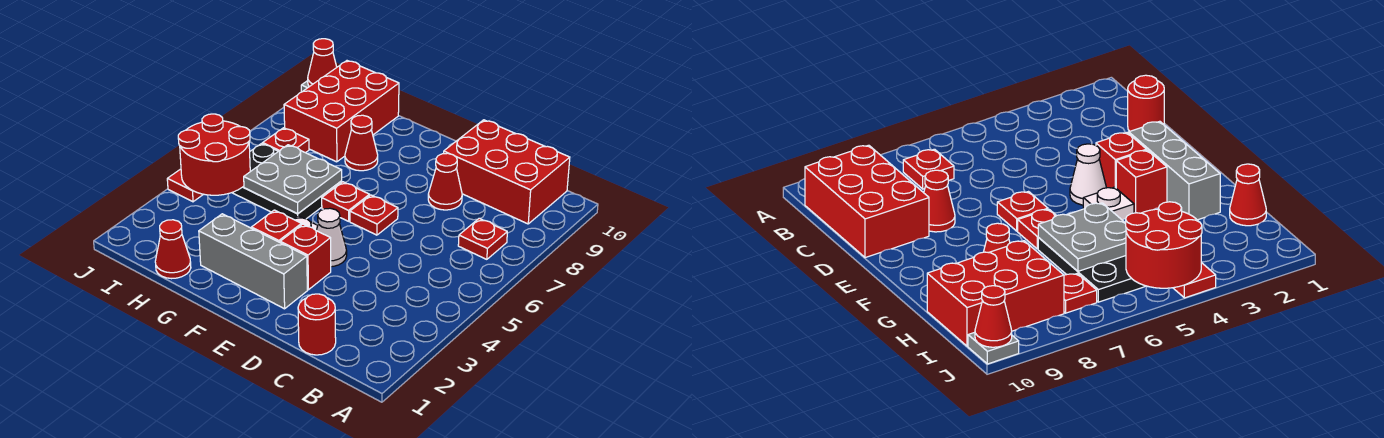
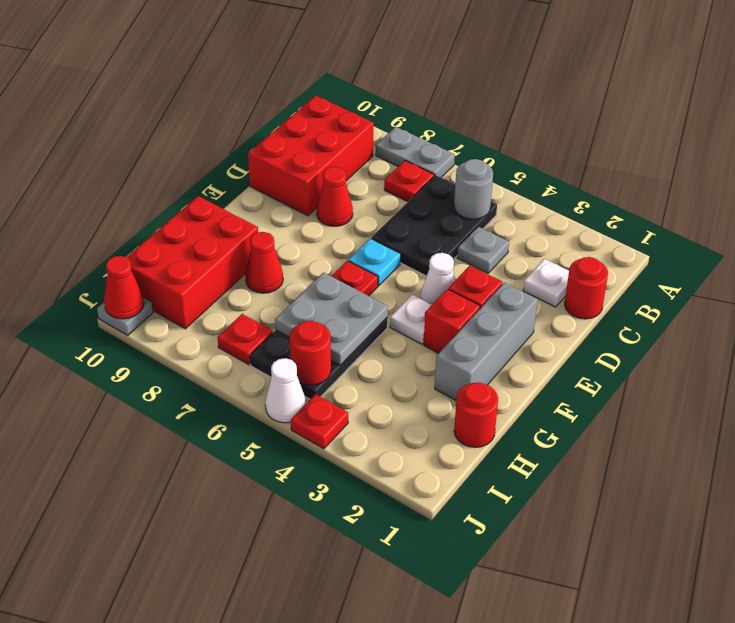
none -> grey plate A7:A8 level 1
none -> black plate B5:D6 level 1
none -> grey round brick B5 level 2
none -> white plate C2 level 1
none -> grey plate C4 level 1
red plate E6 level 1 -> cyan plate E6 level 1
red cone H1 level 1 -> red round brick H1 level 1
red brick H8:I10 level 1 -> red brick G9:I10 level 1
red round brick I4:J5 level 2 -> red round brick I5 level 2
none -> white cone J5 level 1

